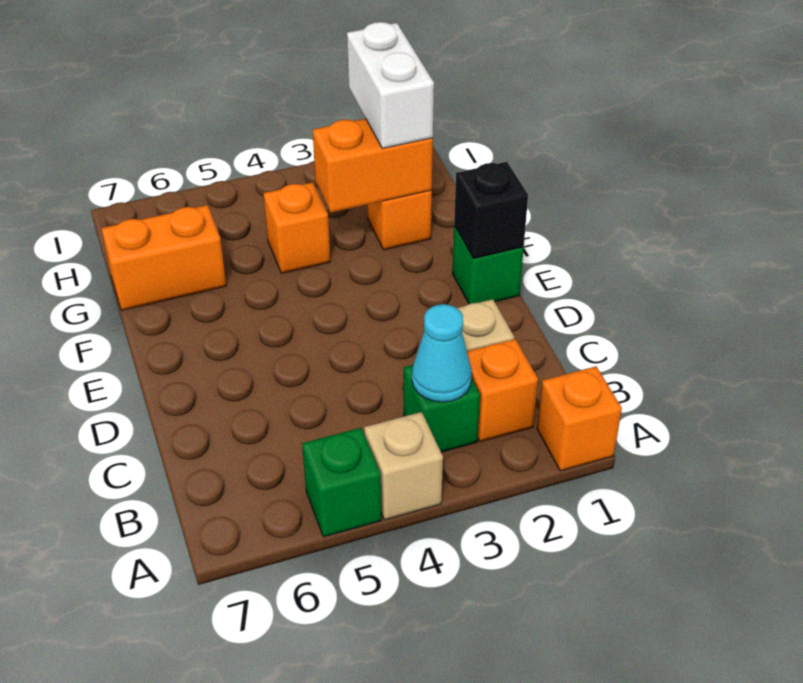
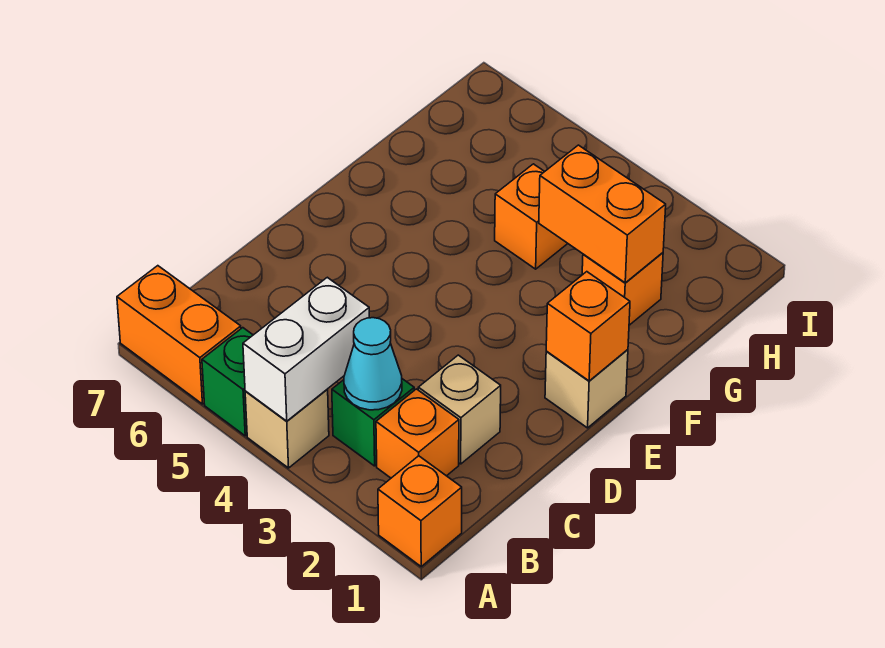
green brick E1 level 1 -> tan brick E1 level 1
black brick E1 level 2 -> orange brick E1 level 2
white brick G2:H2 level 3 -> white brick A4:B4 level 2
orange brick G6:G7 level 1 -> orange brick A6:A7 level 1

